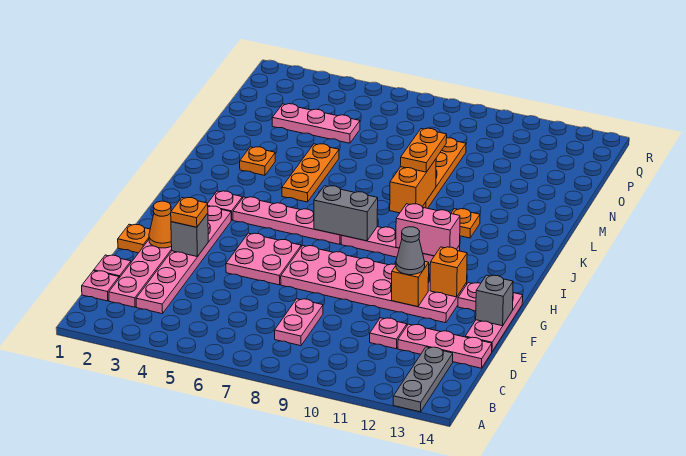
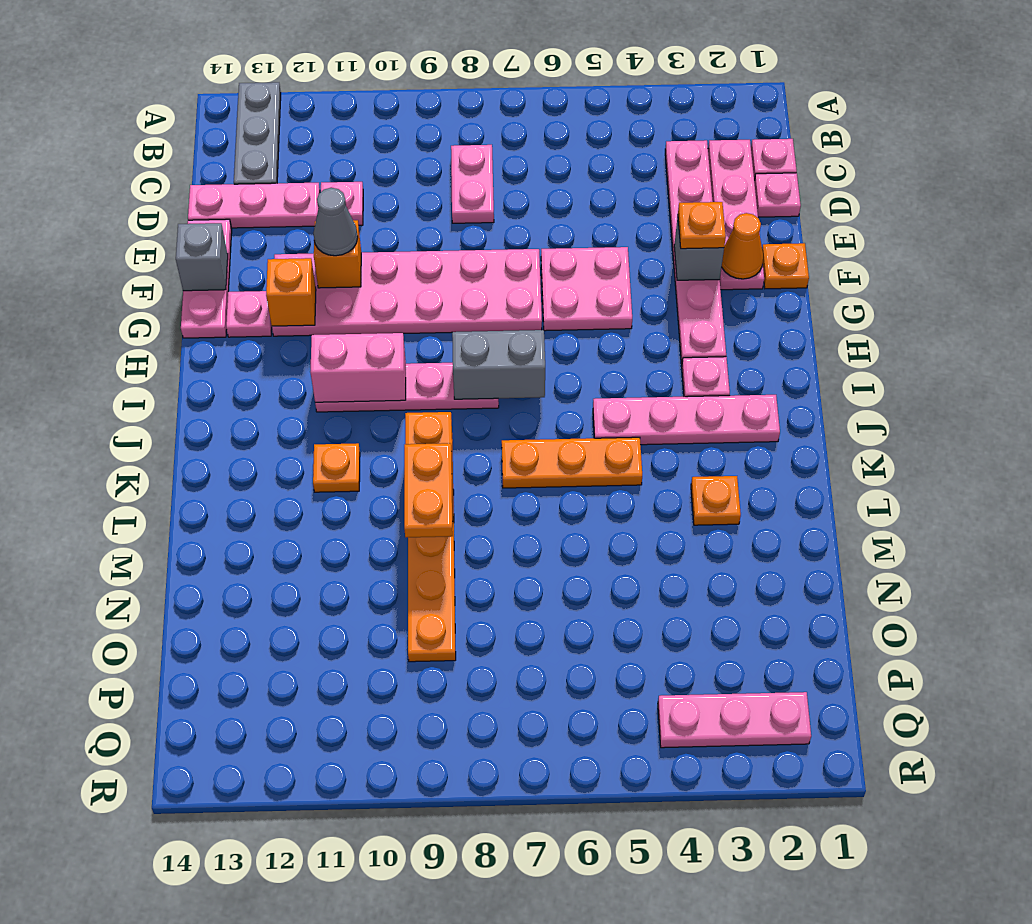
pink plate I4:I7 level 1 -> pink plate J2:J5 level 1
orange plate K5:M5 level 1 -> orange plate K5:K7 level 1
pink plate O3:O5 level 1 -> pink plate Q2:Q4 level 1

